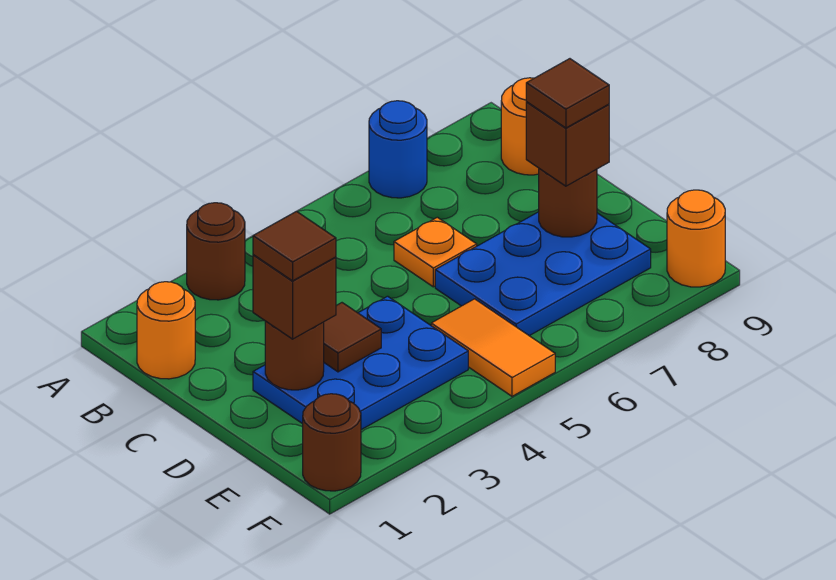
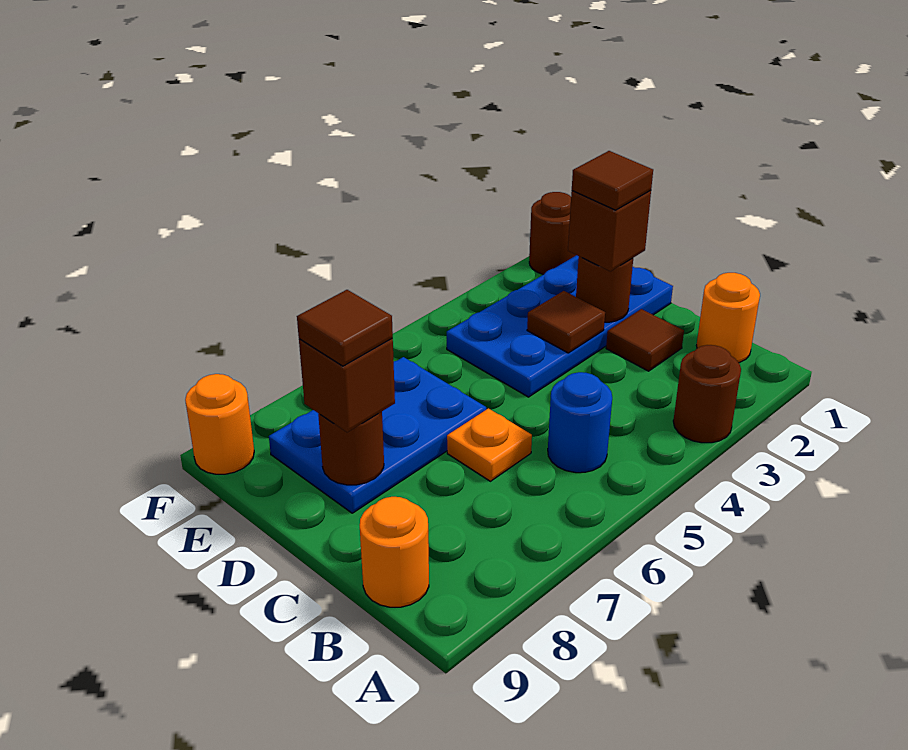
blue round brick A7 level 1 -> blue round brick B5 level 1
none -> brown tile C2 level 1
blue plate D2:E4 level 1 -> blue plate D1:E4 level 1
orange tile E5:F5 level 1 -> none

